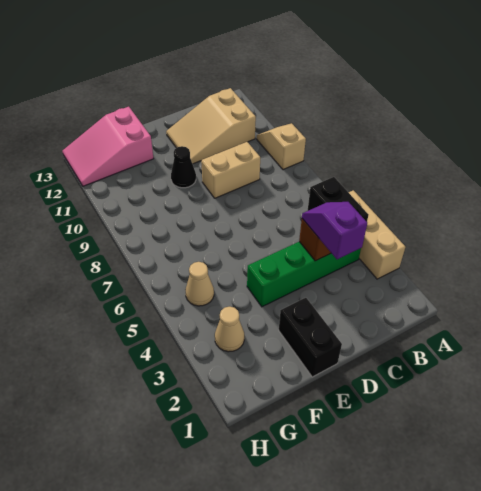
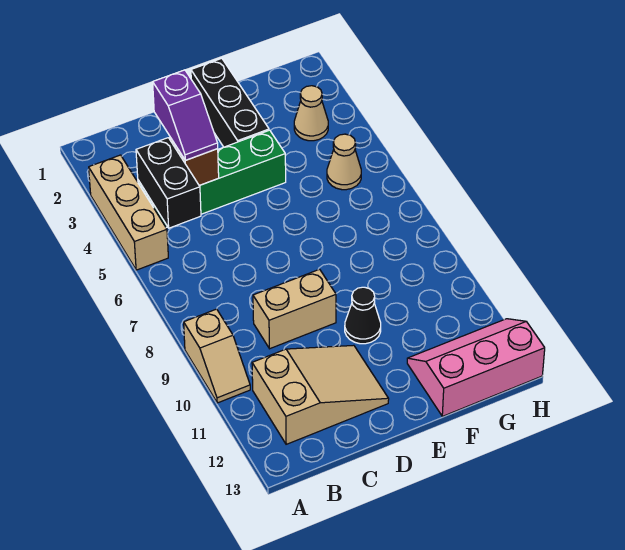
black brick E1:E2 level 1 -> black brick E1:E3 level 1
pink slope F12:H13 level 1 top F -> pink slope F12:H13 level 1 top 13

